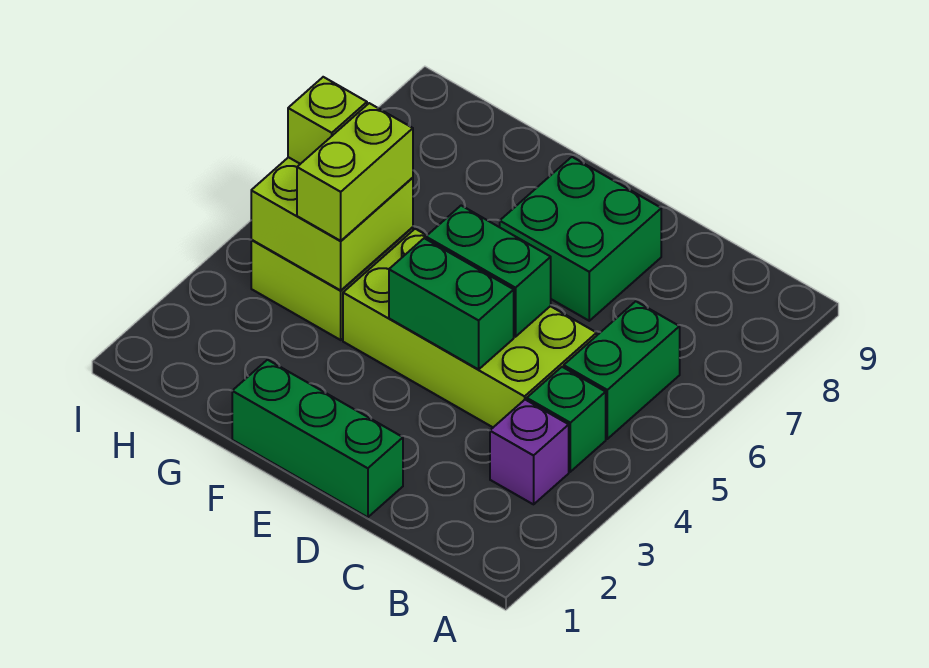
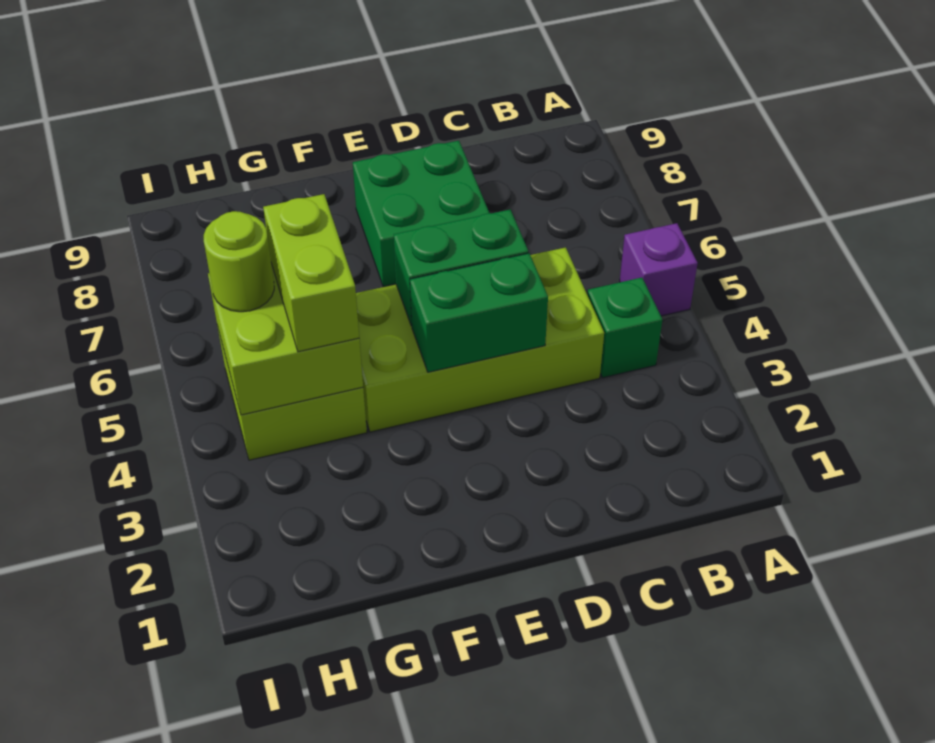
purple brick B3 level 1 -> purple brick A5 level 1
green brick B5:B6 level 1 -> none
green brick D1:F1 level 1 -> none
lime brick H5 level 3 -> lime round brick H5 level 3

